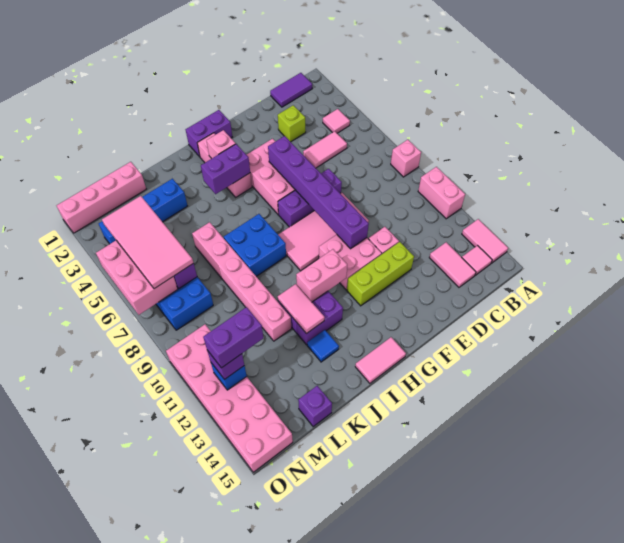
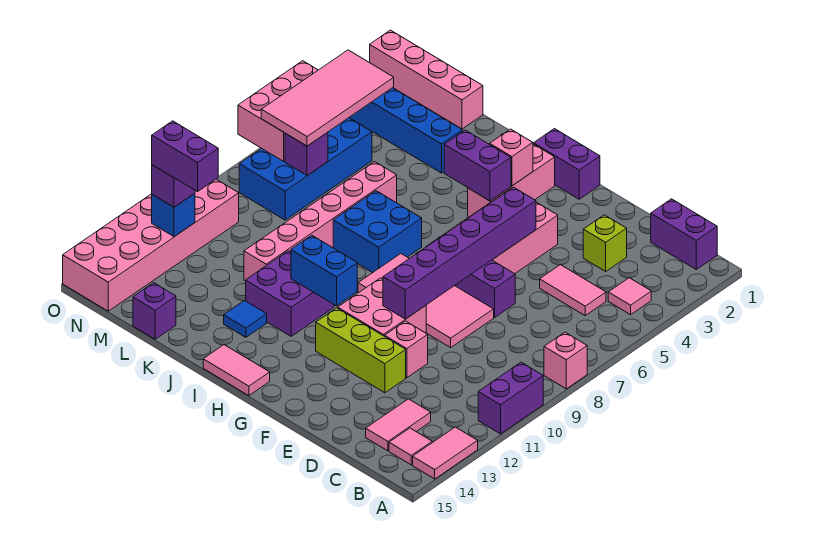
pink brick A10:A11 level 1 -> purple brick A10:A11 level 1
purple tile B1:C1 level 1 -> purple brick B1:C1 level 1
pink brick H11:I11 level 2 -> blue brick H11:I11 level 2
pink tile J11:J12 level 2 -> none

